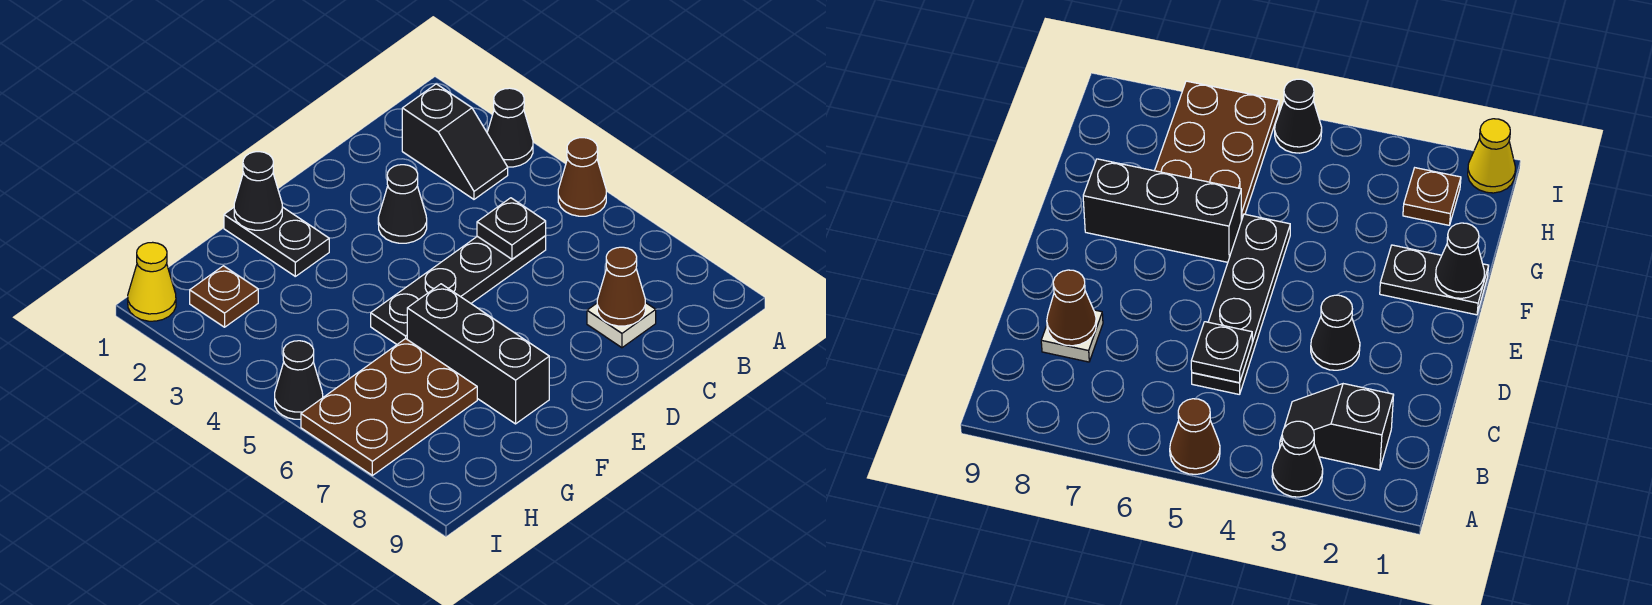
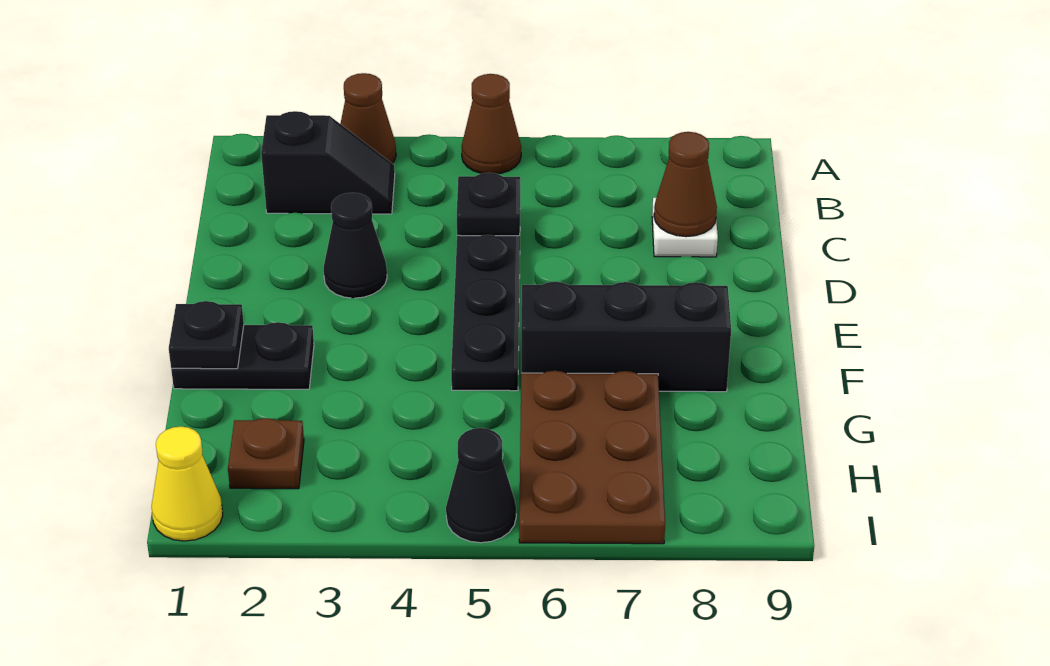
black cone A3 level 1 -> brown cone A3 level 1
black cone F1 level 2 -> black plate F1 level 2

